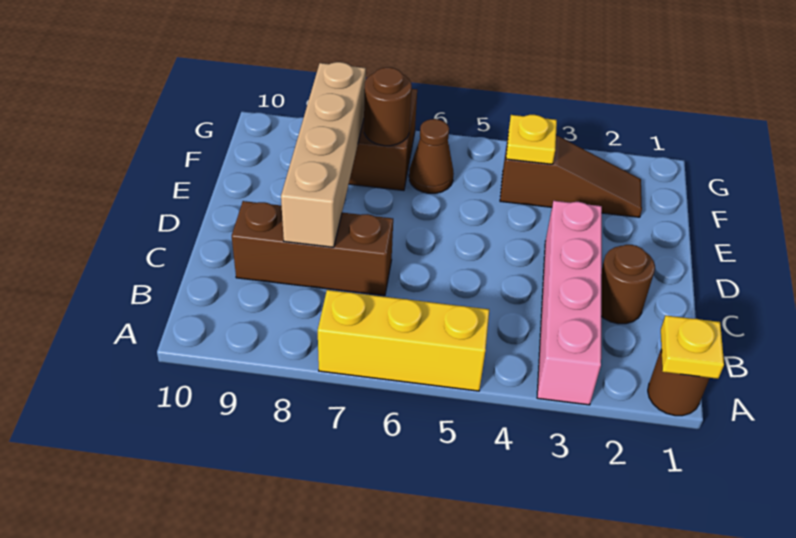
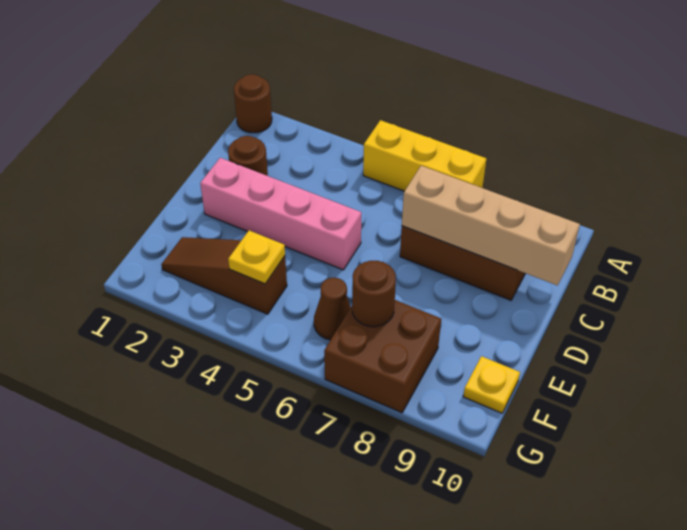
yellow plate A1 level 2 -> yellow plate F10 level 1
pink brick A3:D3 level 1 -> pink brick D2:D5 level 1
tan brick C8:F8 level 2 -> tan brick C7:C10 level 2

